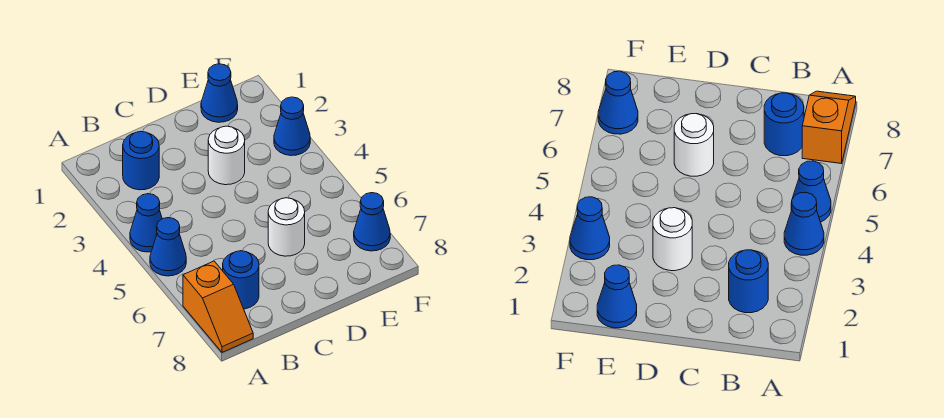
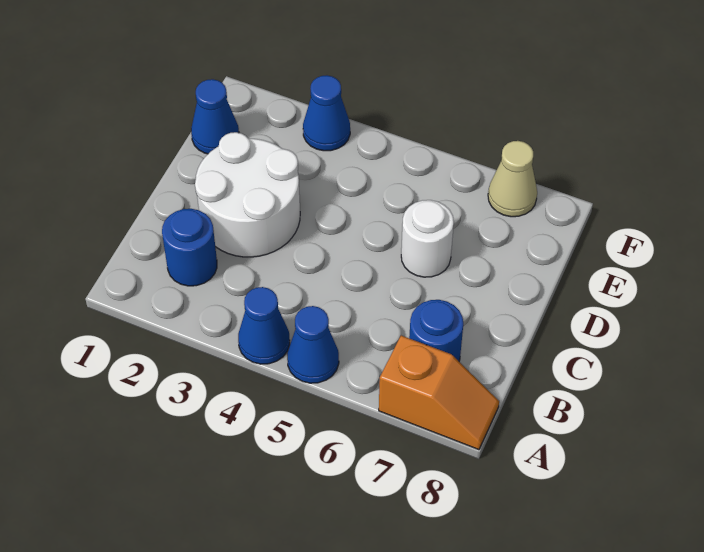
white round brick D3 level 1 -> white round brick C2:D3 level 1
blue cone F7 level 1 -> tan cone F7 level 1

